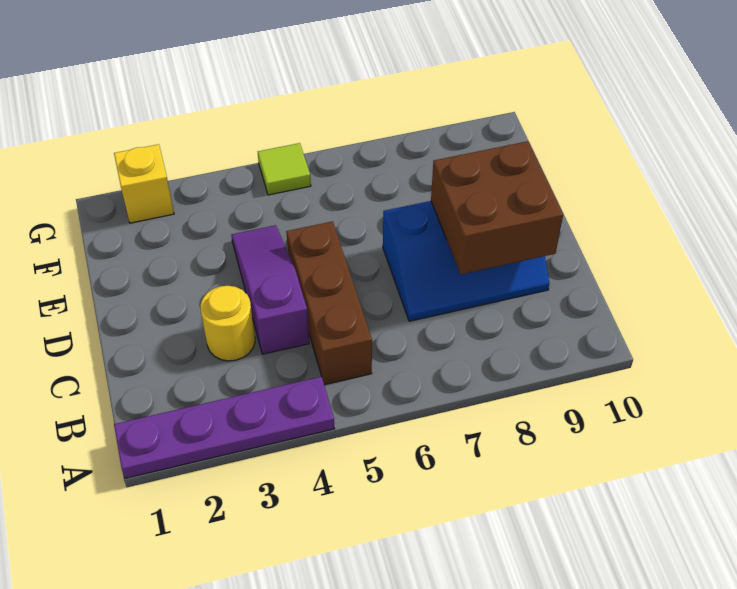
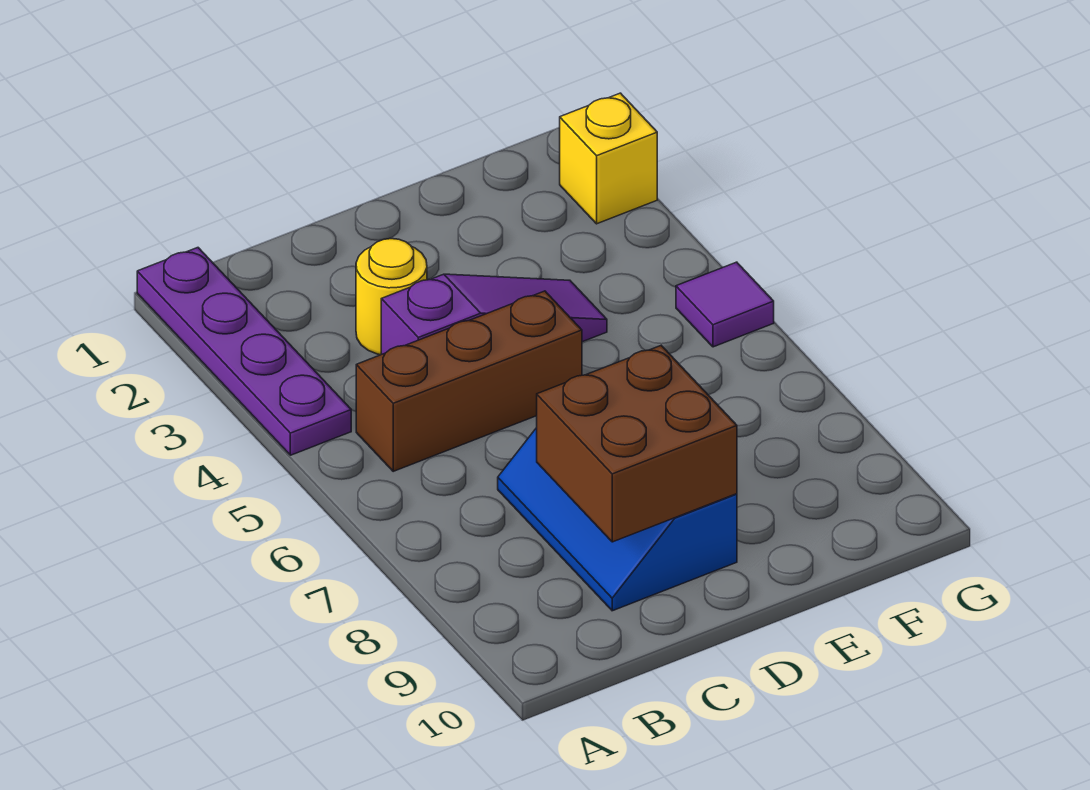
lime tile G5 level 1 -> purple tile G5 level 1

